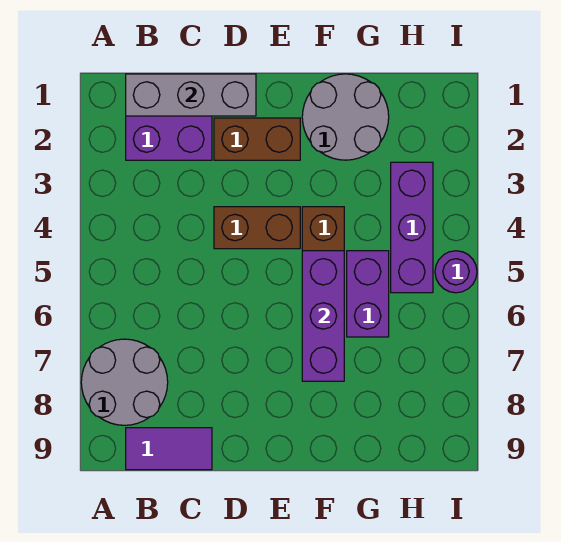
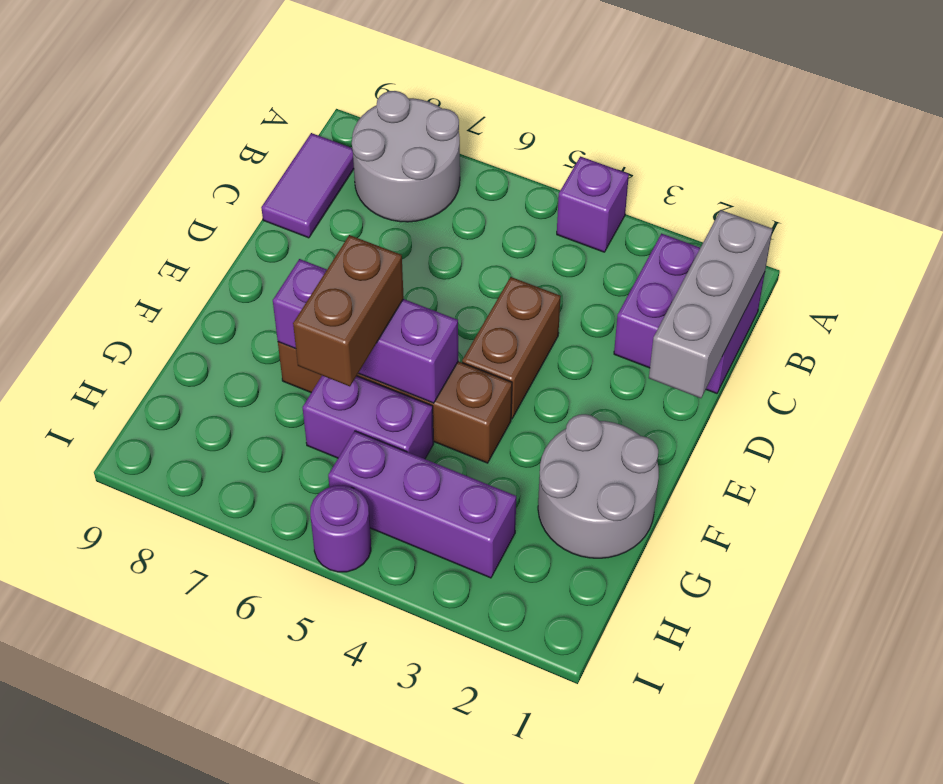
none -> purple brick A4 level 1
brown brick D2:E2 level 1 -> brown brick F6:G6 level 3

